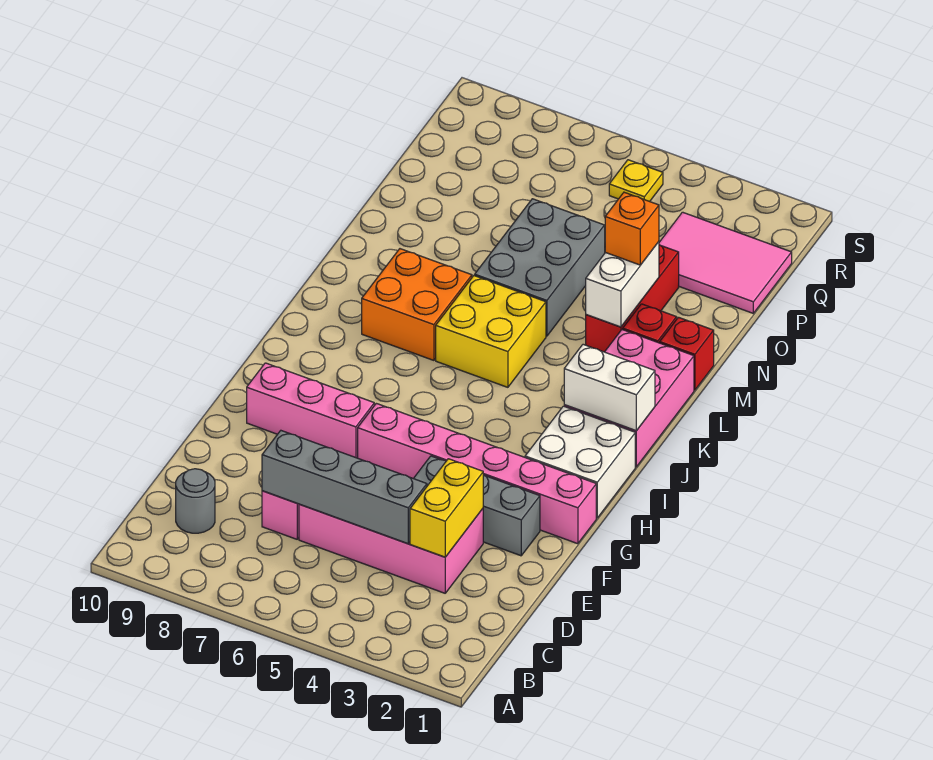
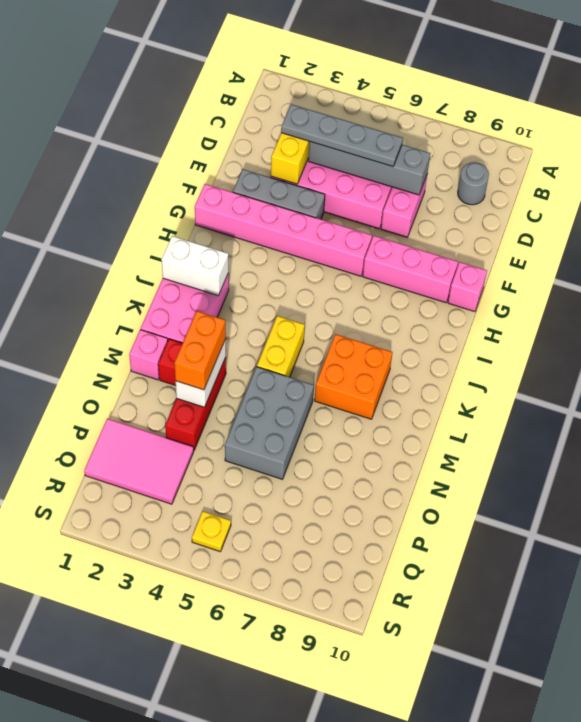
none -> grey plate D3:D6 level 3
none -> pink brick G10 level 1
white brick H1:I2 level 1 -> none
yellow brick K5:L6 level 1 -> yellow brick K5:L5 level 1
red brick M1 level 1 -> pink brick M1 level 1
orange brick N3 level 3 -> orange brick M3:N3 level 3

